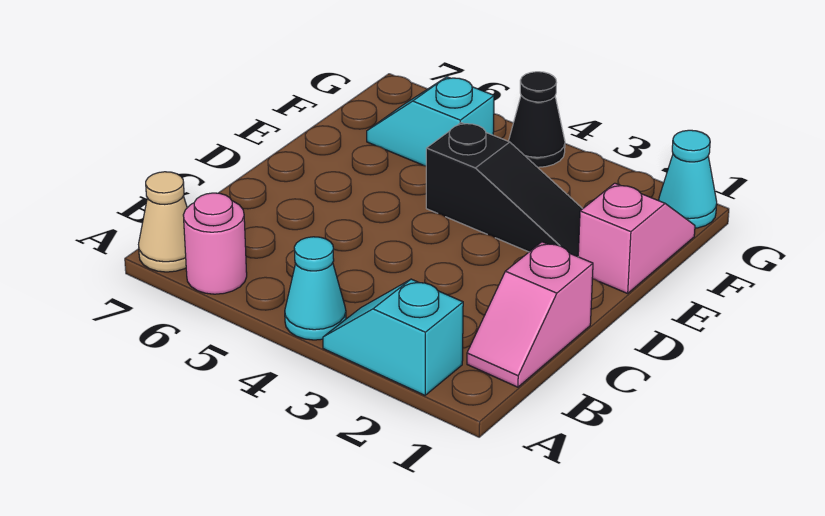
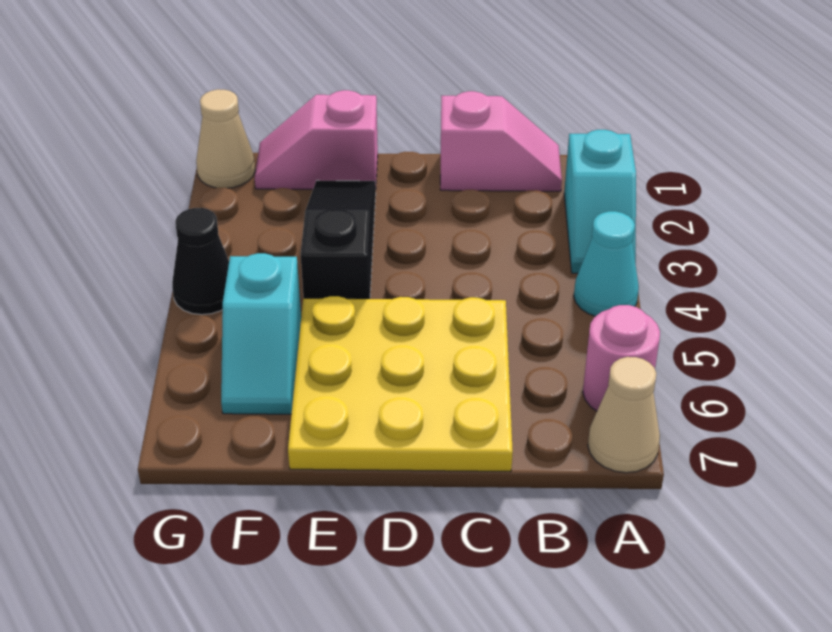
none -> yellow plate C5:E7 level 1
cyan cone G1 level 1 -> tan cone G1 level 1

